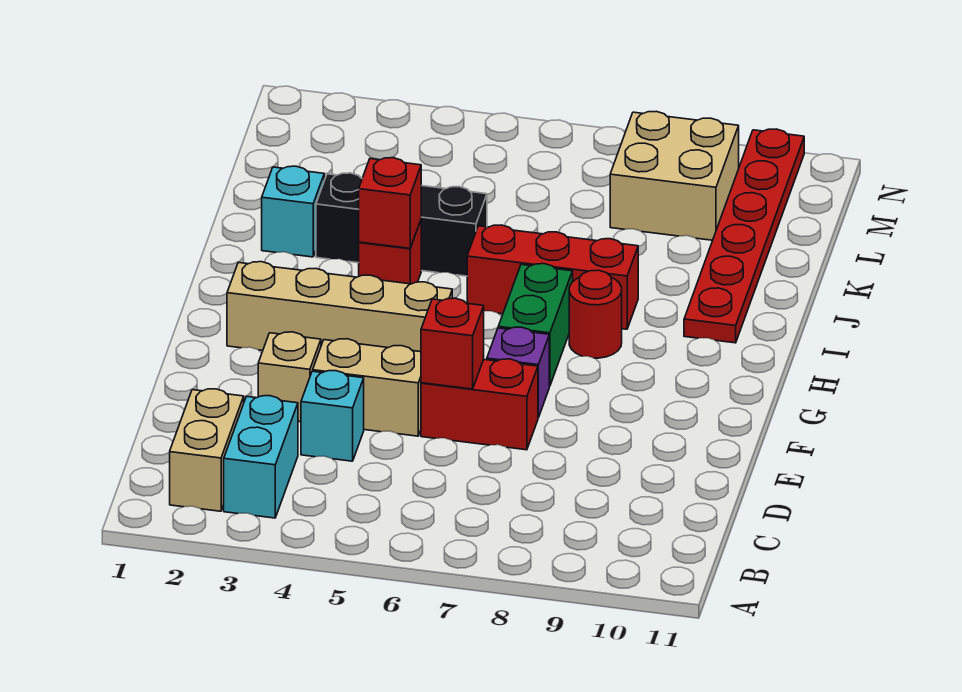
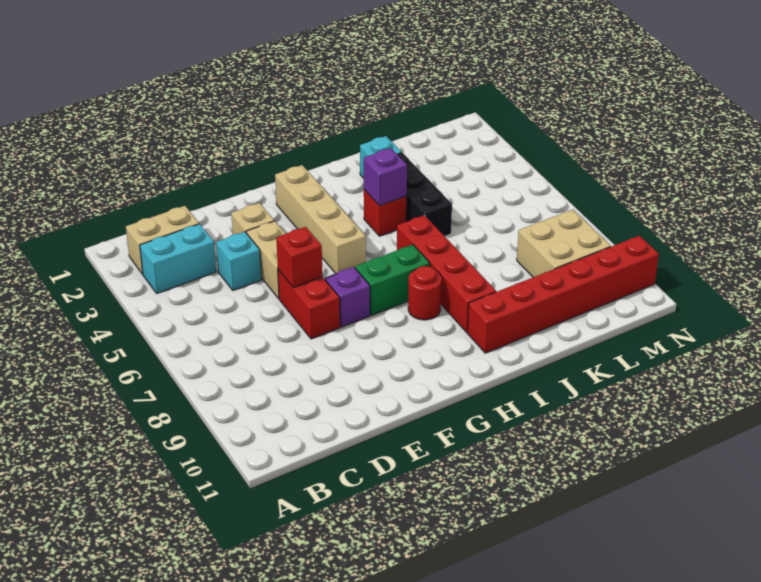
red brick I4 level 2 -> purple brick I4 level 2
red brick I6:I8 level 1 -> red brick I6:I9 level 1
red plate I10:N10 level 1 -> red brick I10:N10 level 1

